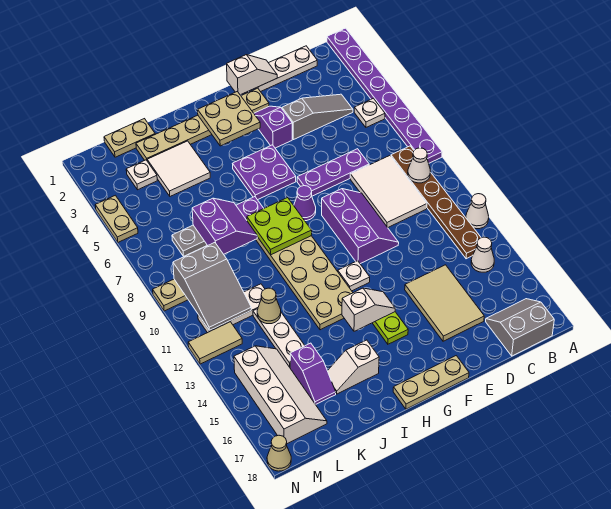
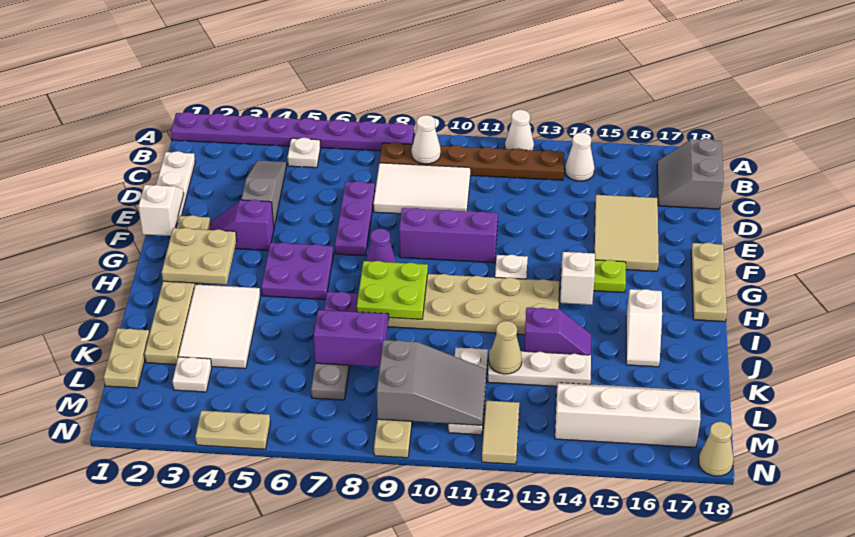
tan tile D14:E16 level 1 -> tan tile D15:F16 level 1
white tile J3:K4 level 1 -> white tile I3:K4 level 1
purple slope K15:K16 level 1 top 15 -> purple slope J13:J14 level 1 top 13

